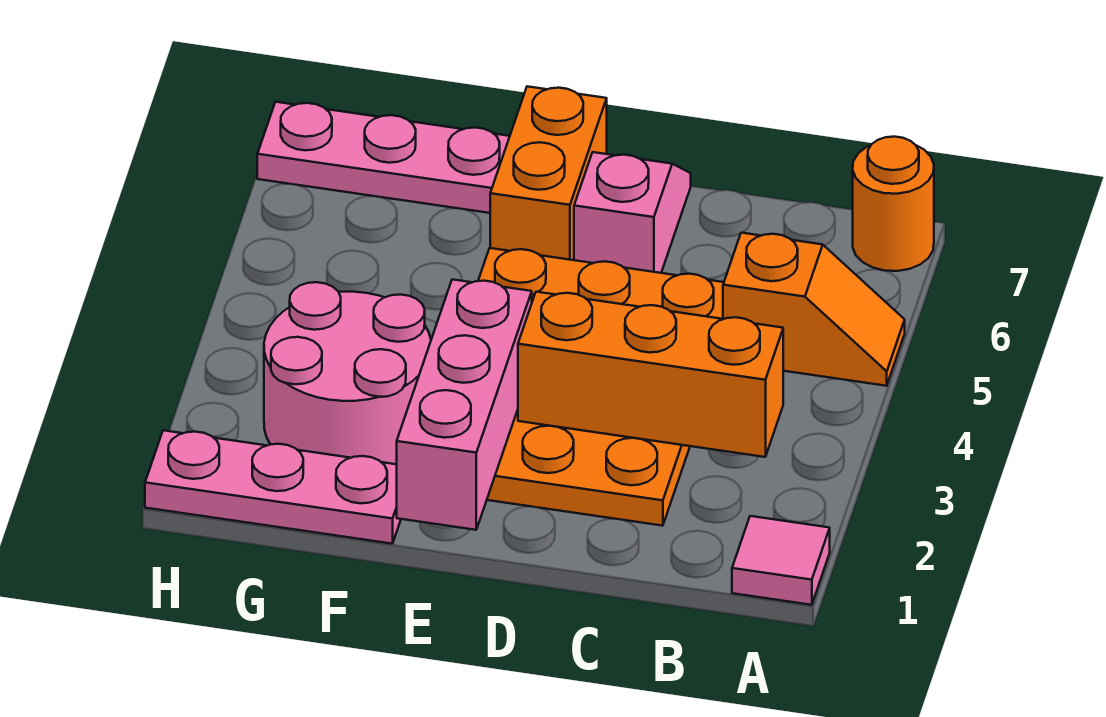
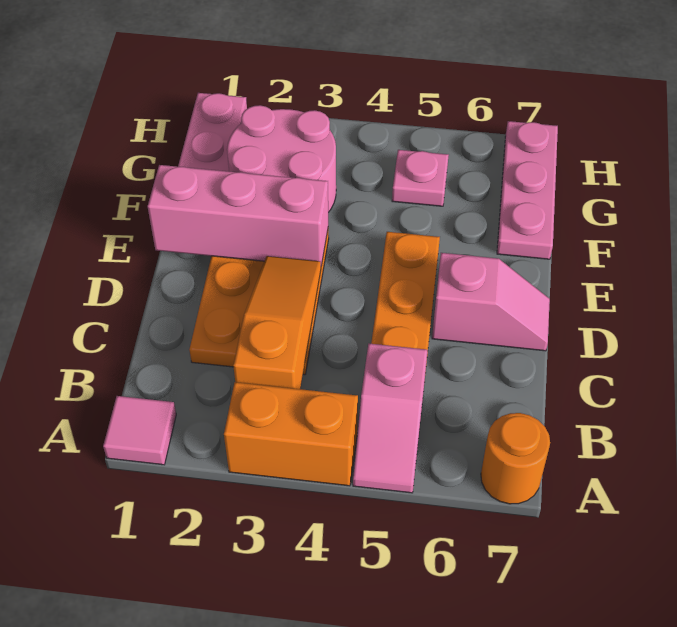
orange slope A5:B5 level 1 top B -> pink slope A5:B5 level 1 top B
orange brick B3:D3 level 2 -> orange slope B3:D3 level 2 top B
orange brick E6:E7 level 1 -> orange brick A3:A4 level 1
none -> pink plate G5 level 1

